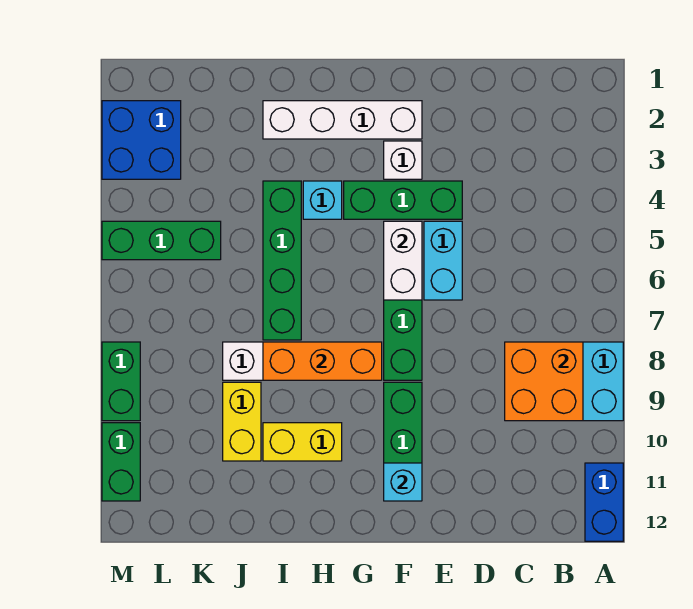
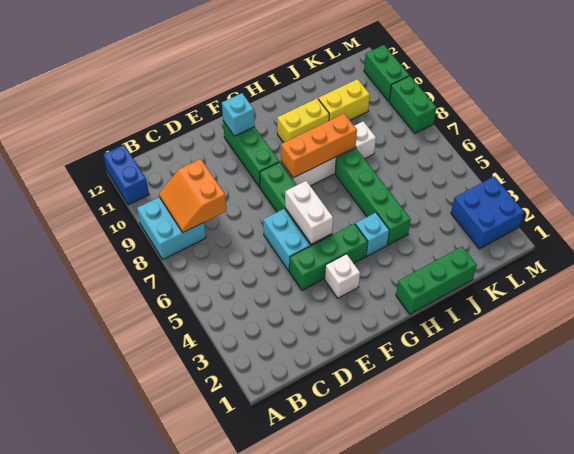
orange brick B8:C9 level 2 -> orange slope B8:C9 level 2 top C
white brick F2:I2 level 1 -> none
yellow brick J9:J10 level 1 -> yellow brick J10:K10 level 1
green brick K5:M5 level 1 -> green brick H1:J1 level 1

